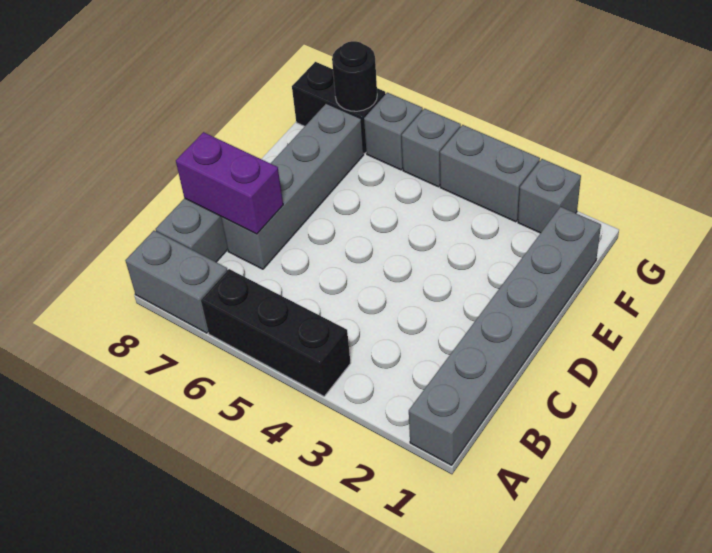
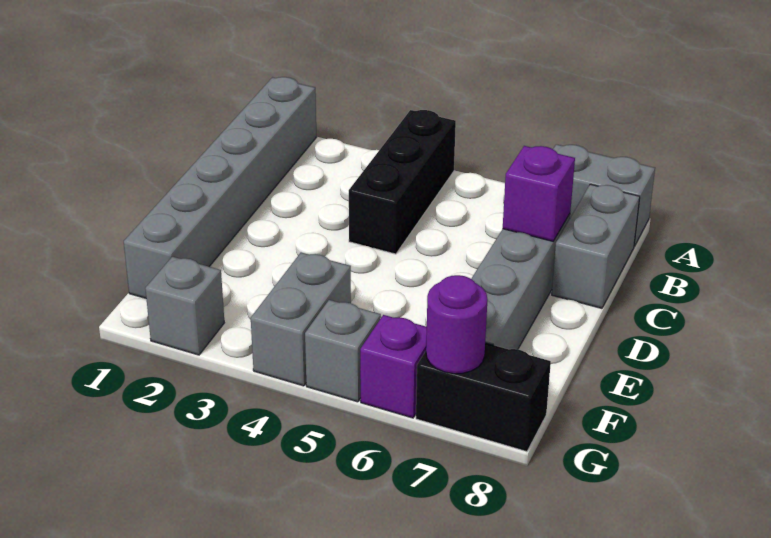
black brick A4:A6 level 1 -> black brick A4:C4 level 1
purple brick C7:C8 level 2 -> purple brick C7 level 2
grey brick G3:G4 level 1 -> grey brick F4:G4 level 1
grey brick G6 level 1 -> purple brick G6 level 1
black round brick G7 level 2 -> purple round brick G7 level 2

